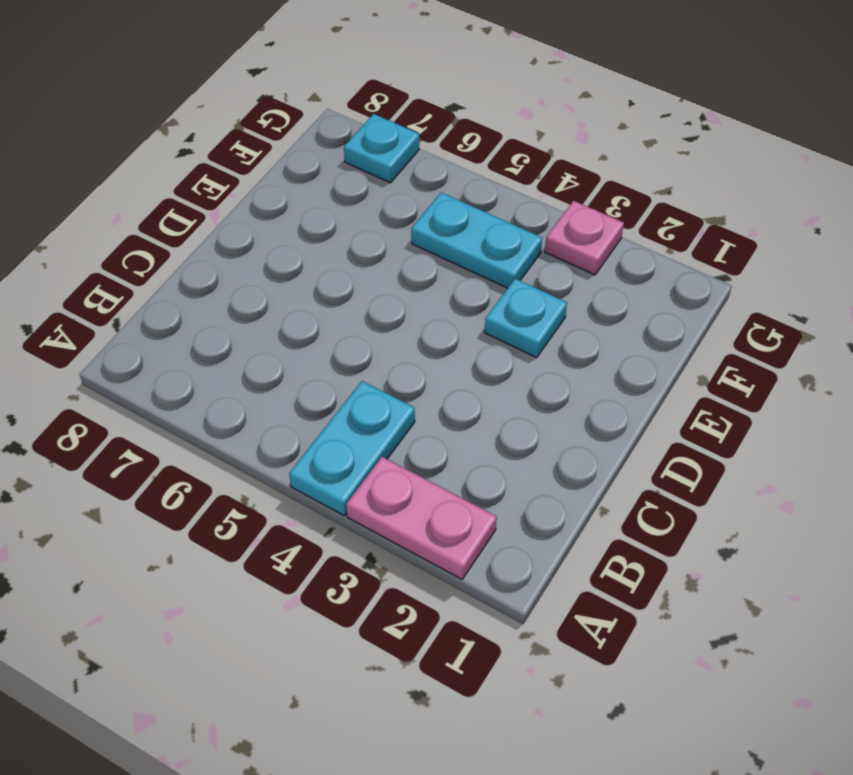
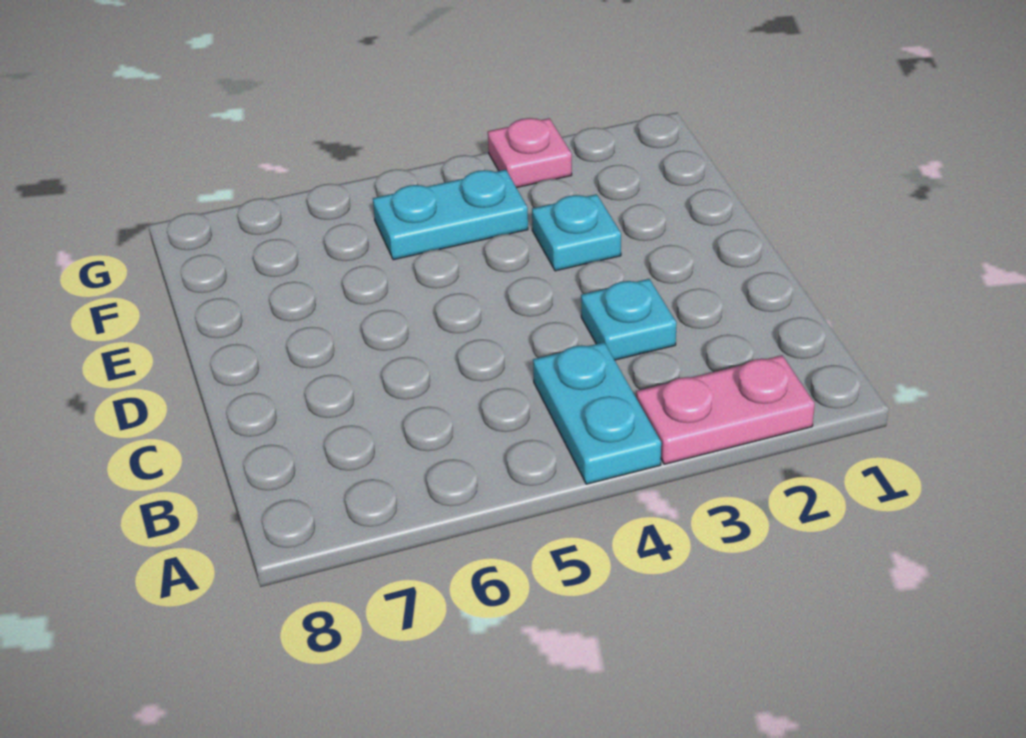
cyan plate G7 level 1 -> cyan plate C3 level 1

